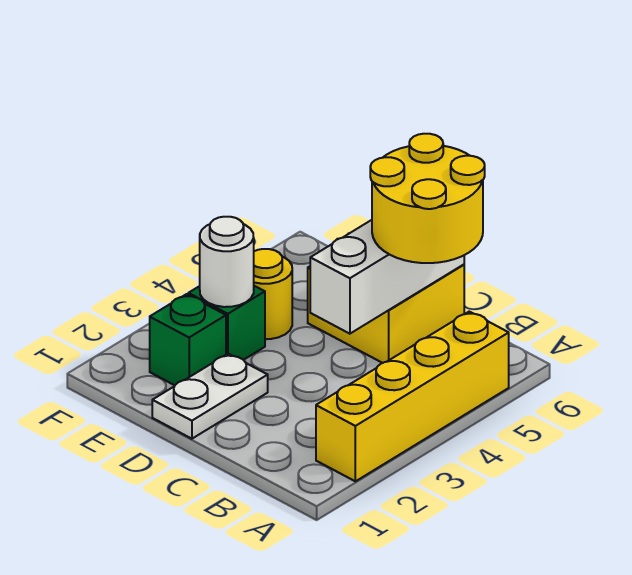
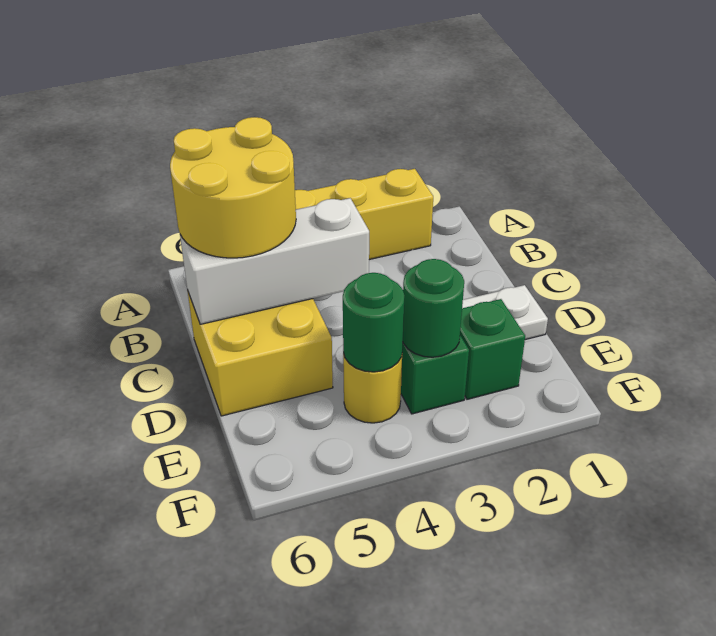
white round brick E3 level 2 -> green round brick E3 level 2
none -> green round brick E4 level 2

